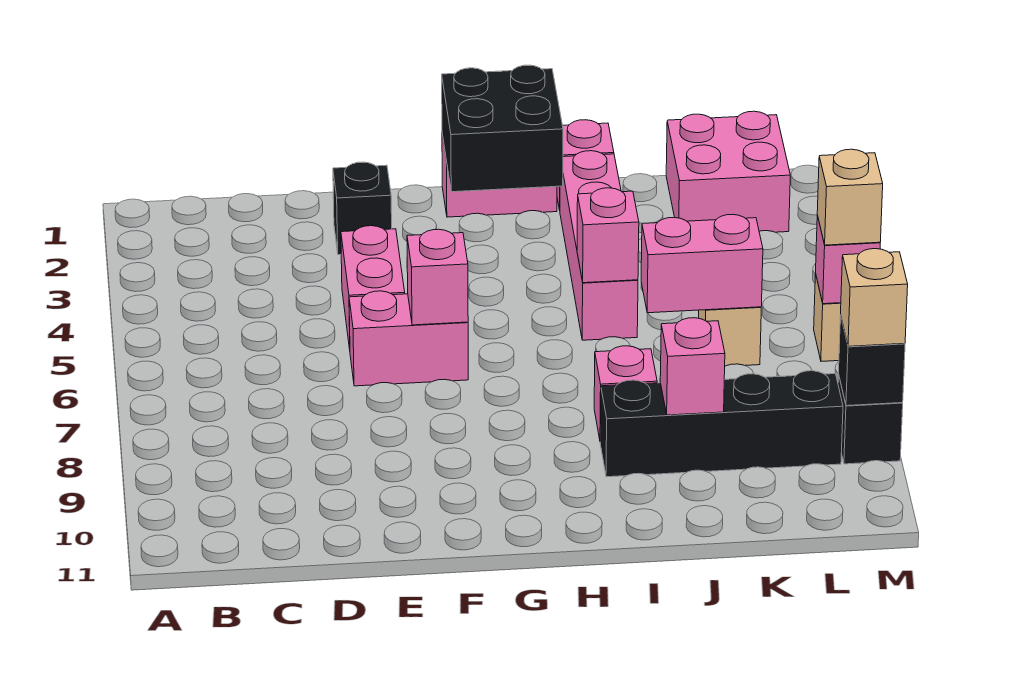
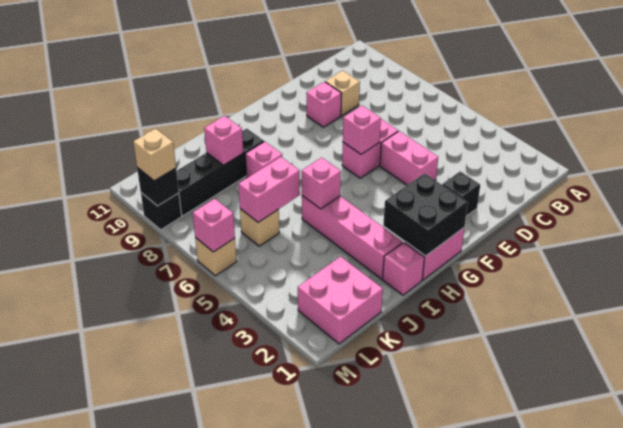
none -> pink brick E9 level 1
tan brick M6 level 3 -> tan brick D9 level 1

